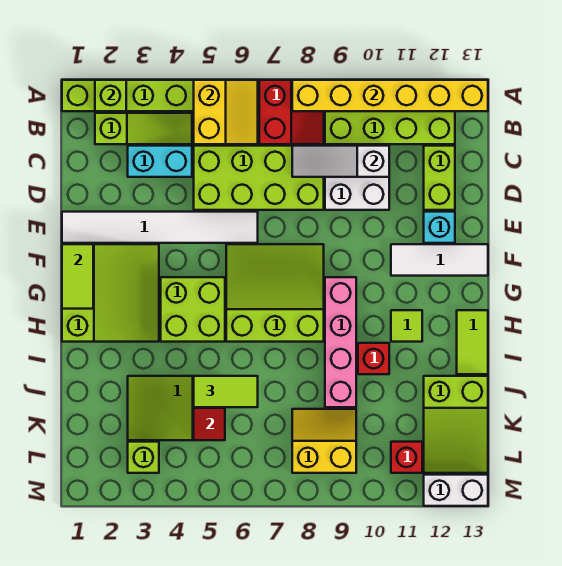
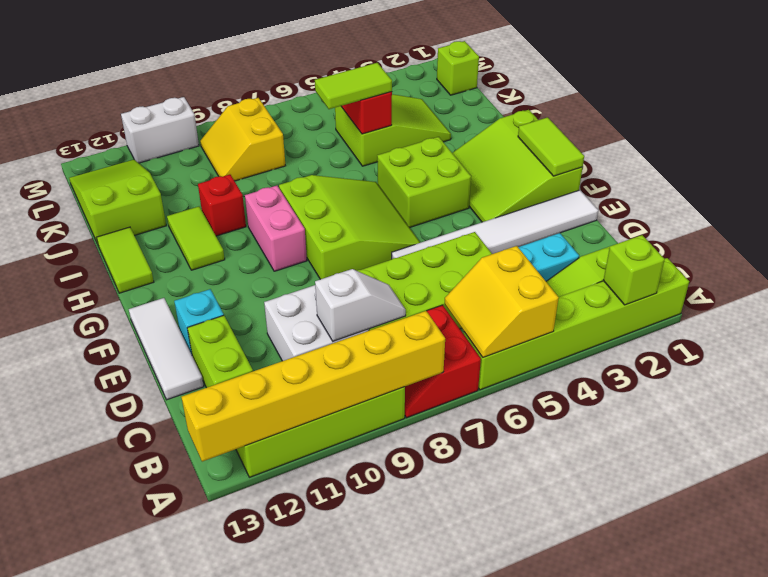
white slope C8:C10 level 2 top 10 -> white slope C8:C9 level 2 top 9
lime slope F6:H8 level 1 top H -> lime slope F6:H8 level 1 top 8
white tile F11:F13 level 1 -> white tile D13:F13 level 1
pink brick G9:J9 level 1 -> pink brick G9:H9 level 1
lime tile H11 level 1 -> lime tile H11:I11 level 1
yellow slope K8:L9 level 1 top L -> yellow slope K8:L9 level 1 top 8
lime brick L3 level 1 -> lime brick L1 level 1
red brick L11 level 1 -> none
white brick M12:M13 level 1 -> white brick M10:M11 level 1

